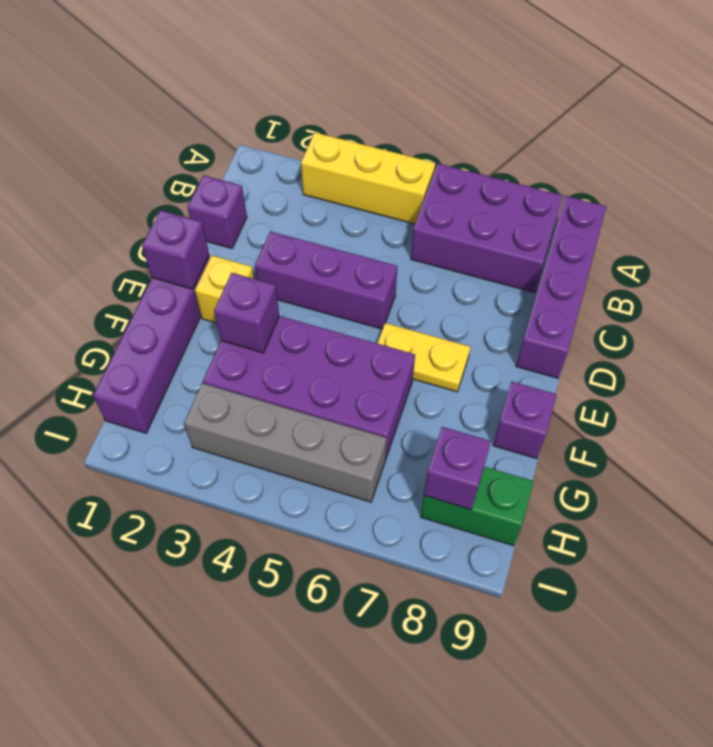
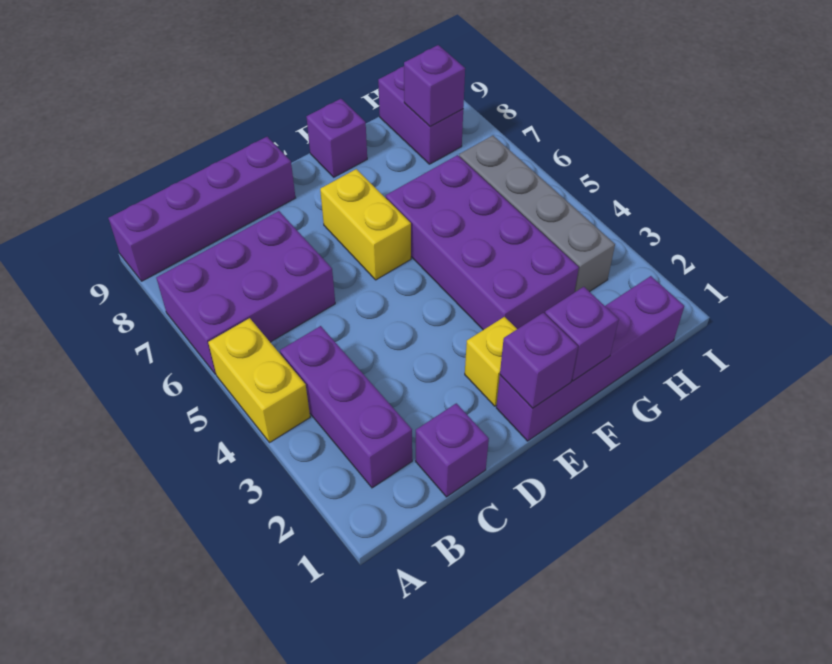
yellow brick A3:A5 level 1 -> yellow brick A4:A5 level 1
purple brick A6:B8 level 1 -> purple brick A6:C7 level 1
purple brick D3:D5 level 1 -> purple brick B2:B4 level 1
yellow plate E6:E7 level 1 -> yellow brick E6:E7 level 1
purple brick F3 level 2 -> purple brick F1 level 2
green brick H8:H9 level 1 -> purple brick H8:H9 level 1

